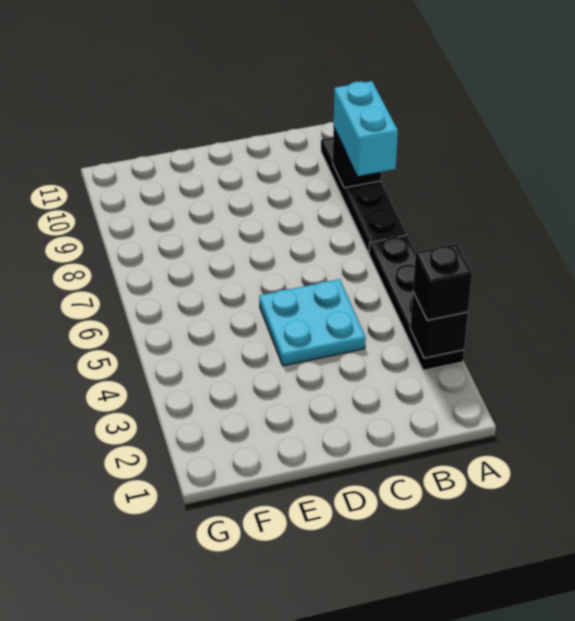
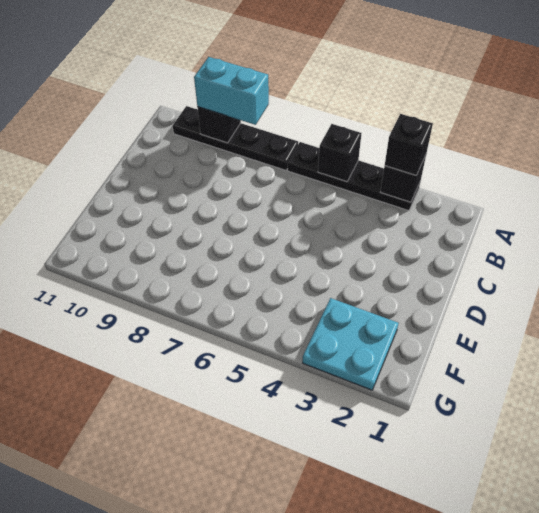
none -> black brick A5 level 2
cyan plate C4:D5 level 1 -> cyan plate F2:G3 level 1

